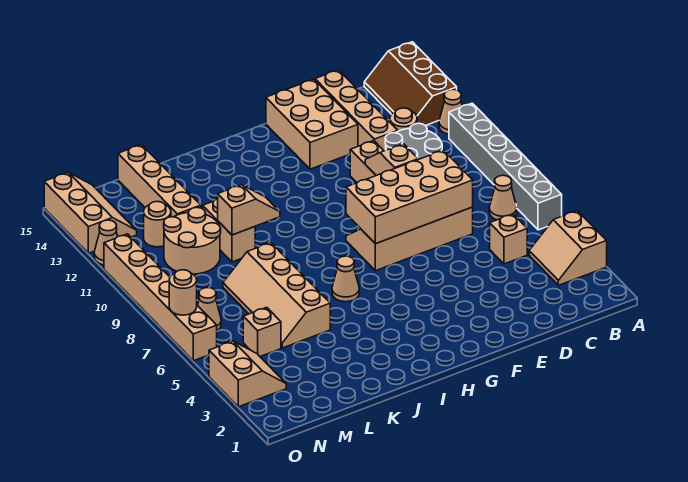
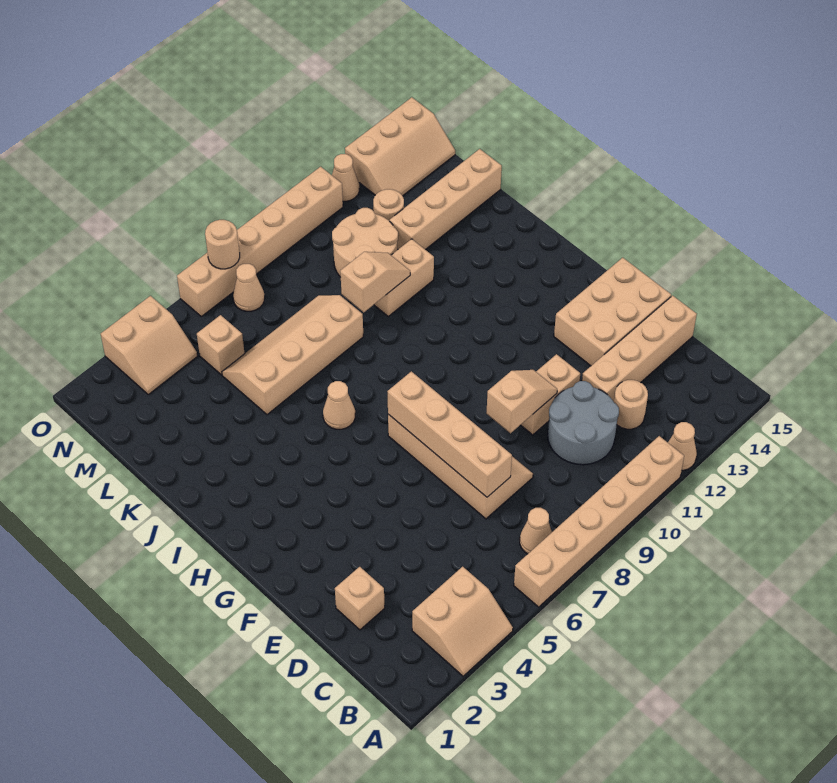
tan slope A3:B4 level 1 top A -> tan slope A3:B4 level 1 top B
grey brick A6:A11 level 1 -> tan brick A6:A11 level 1
brown slope A13:B15 level 1 top A -> none
tan brick C5 level 1 -> tan brick D2 level 1
tan brick D7:G8 level 2 -> tan brick D7:G7 level 2
tan slope J10:K10 level 2 top K -> tan slope K9:K10 level 2 top 9

